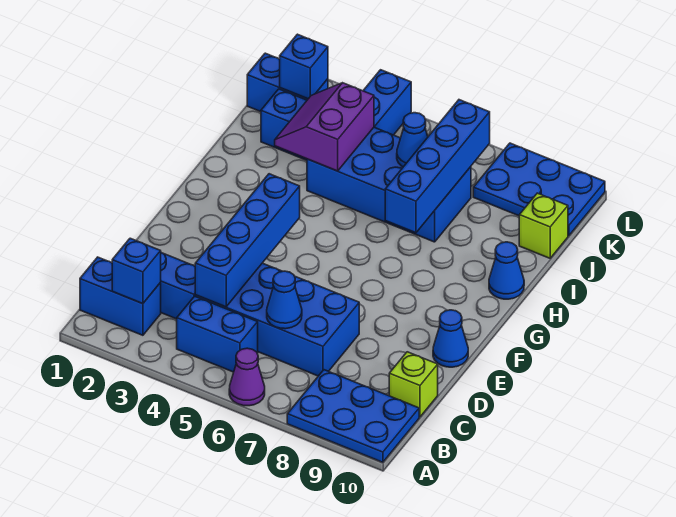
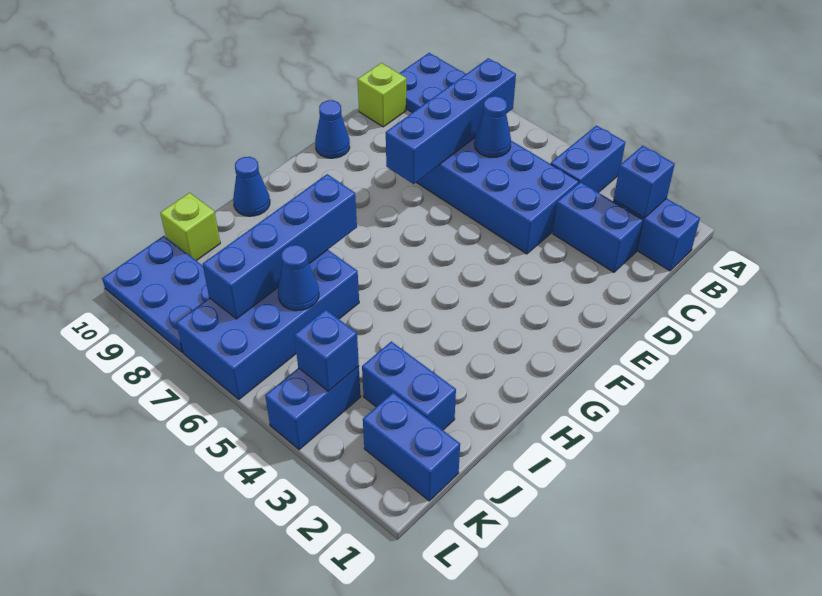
purple cone A6 level 1 -> none
blue brick B4:B5 level 1 -> blue brick A4:B4 level 1
blue brick C4:F4 level 2 -> blue brick B7:E7 level 2
purple slope I3:J4 level 2 top 4 -> none
blue brick I4:J7 level 1 -> blue brick I6:L7 level 1
blue brick K2 level 2 -> blue brick K4 level 2

